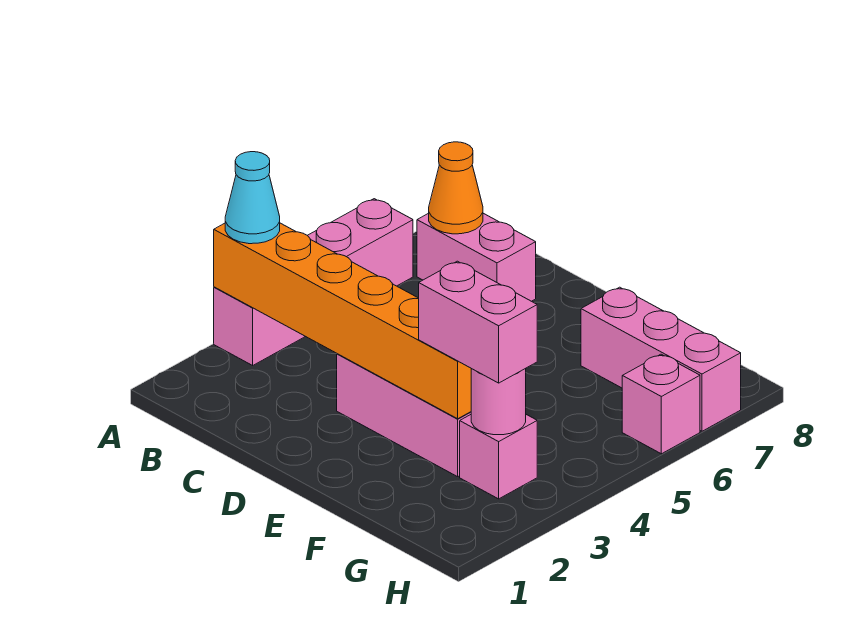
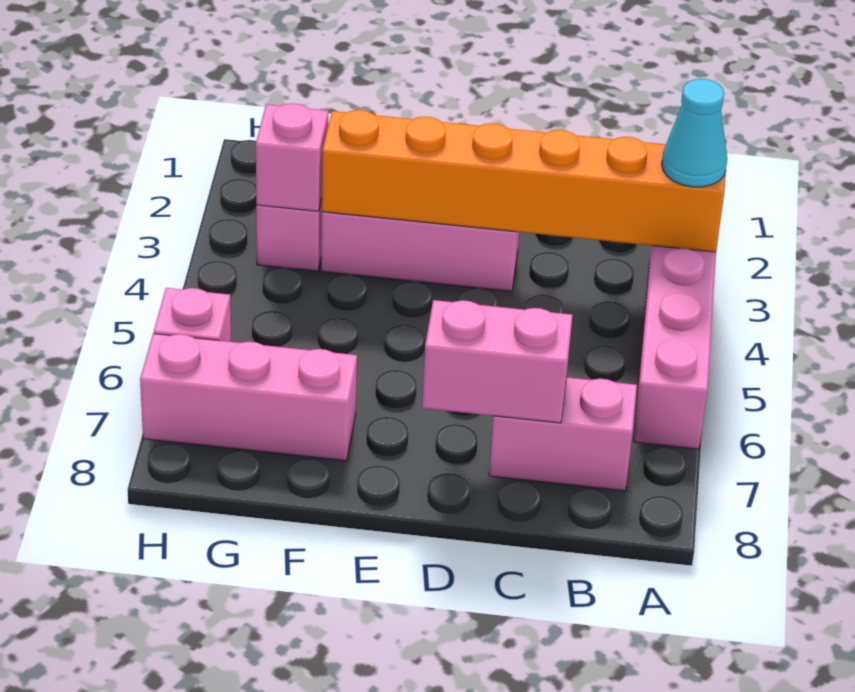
orange cone B7 level 2 -> none
pink brick F3:G3 level 3 -> pink brick C7:D7 level 2
pink round brick G3 level 2 -> pink brick G3 level 2

